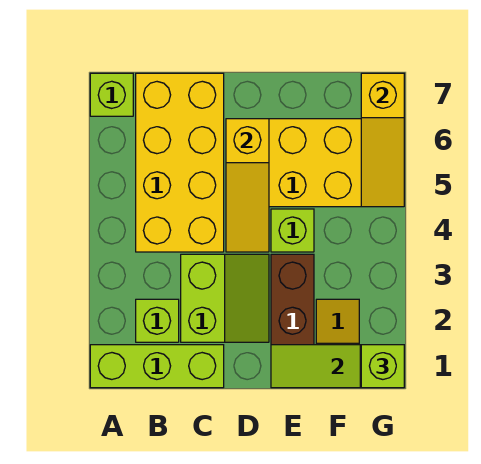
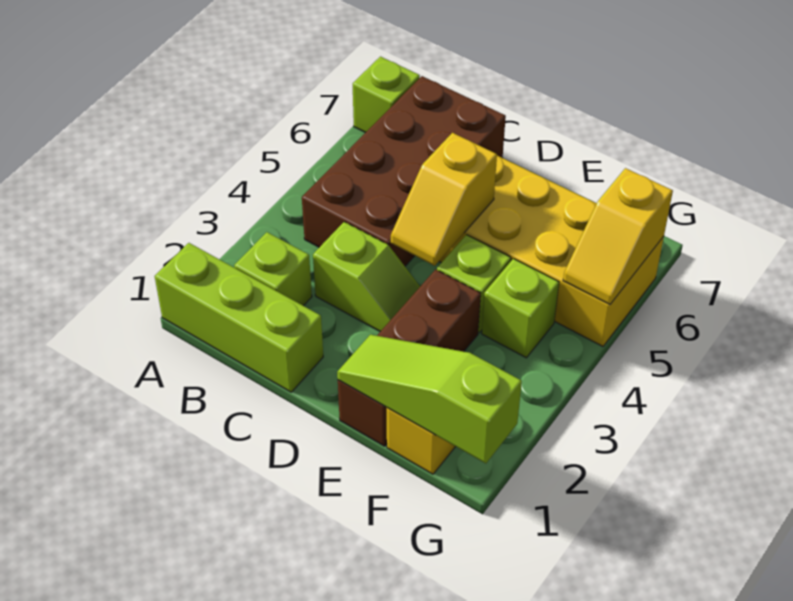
yellow brick B4:C7 level 1 -> brown brick B4:C7 level 1
lime slope C2:D3 level 1 top C -> lime slope C3:D3 level 1 top C
yellow slope D4:D6 level 2 top 6 -> yellow slope D4:D5 level 2 top 5
lime brick G1 level 3 -> lime brick F4 level 1
yellow slope G5:G7 level 2 top 7 -> yellow slope G5:G6 level 2 top 6

